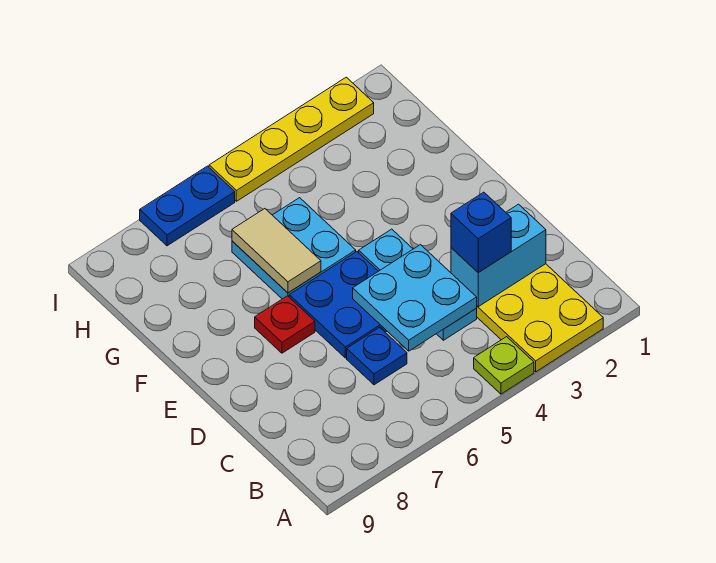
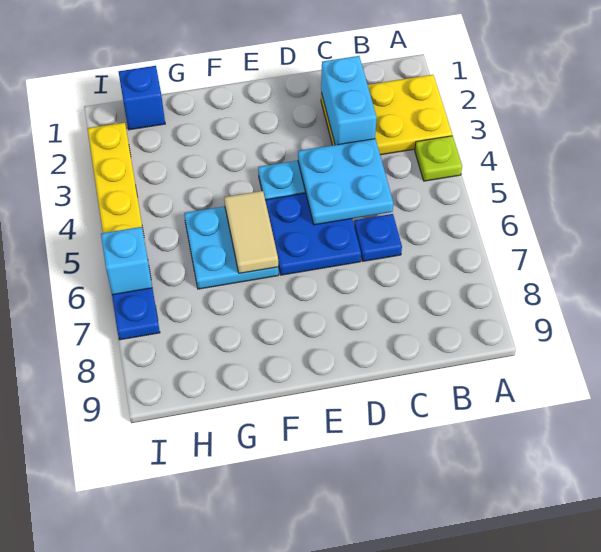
blue brick C3 level 3 -> blue brick H1 level 1
red plate E7 level 1 -> none
tan tile F6:G6 level 2 -> tan tile F5:F6 level 2
none -> cyan brick I6 level 2

